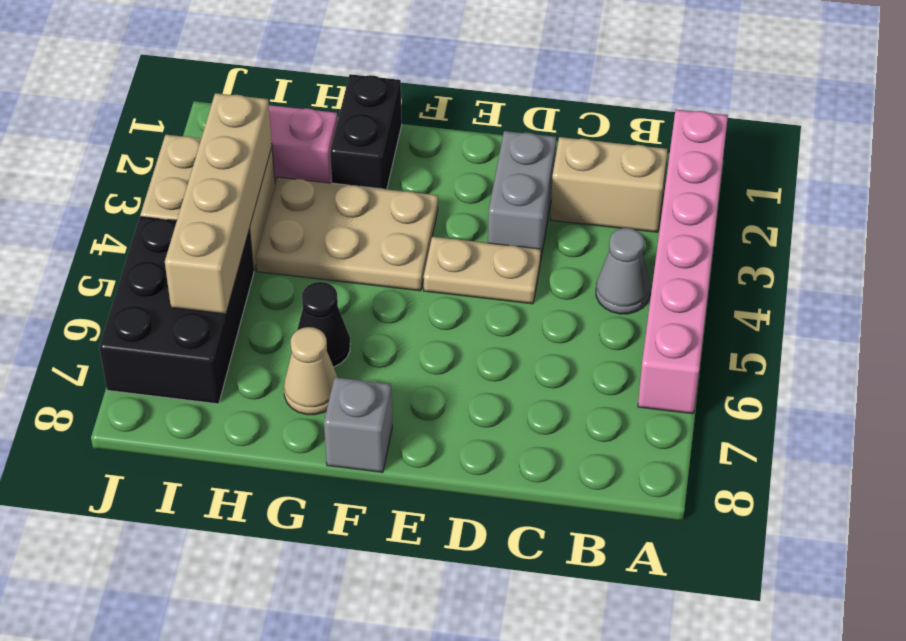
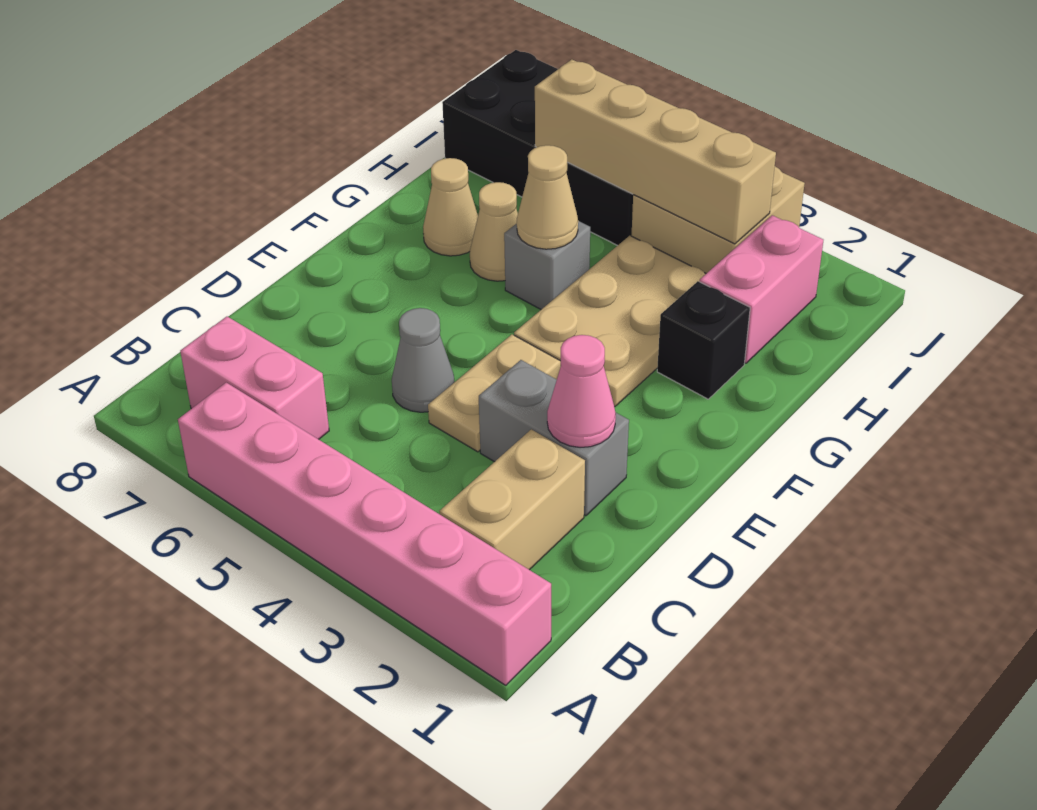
grey cone B4 level 1 -> grey cone D5 level 1
none -> pink brick B6:B7 level 1
none -> pink cone D2 level 2
grey brick F8 level 1 -> grey brick G5 level 1
black brick G1:G2 level 1 -> black brick G2 level 1
none -> tan cone G5 level 2
black cone G6 level 1 -> tan cone G6 level 1
black brick I5:J7 level 1 -> black brick I5:J8 level 1

